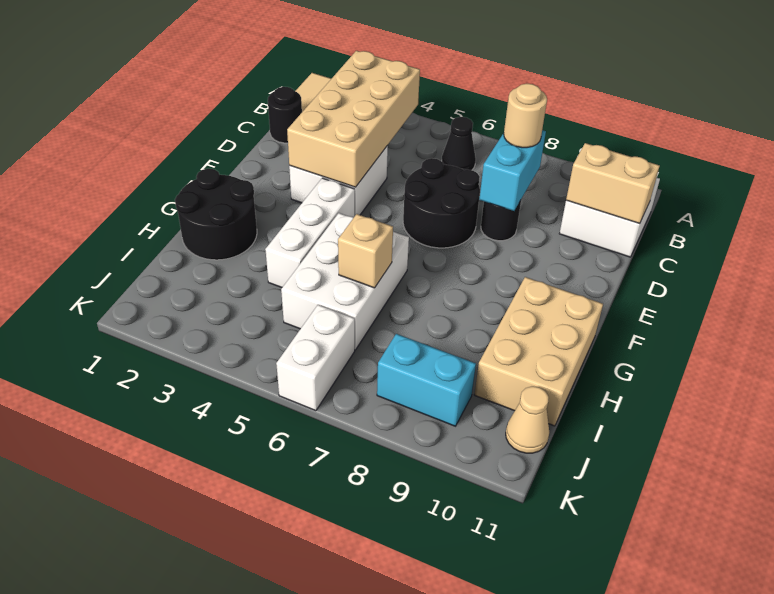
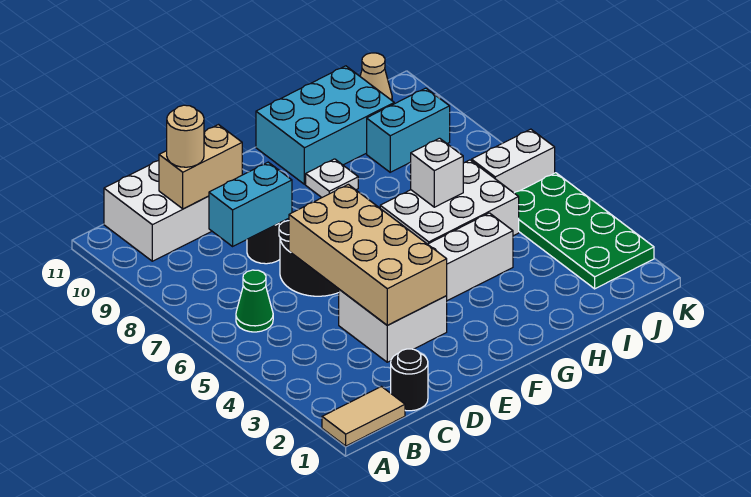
tan brick B3:E4 level 2 -> tan brick D3:E6 level 2
black cone B6 level 1 -> green cone B6 level 1
tan round brick C8 level 3 -> tan round brick C10 level 3
tan brick C10:C11 level 2 -> tan brick C10:D10 level 2
black round brick G1:H2 level 1 -> none
none -> white plate G9 level 1
tan brick G10:I11 level 1 -> cyan brick G10:I11 level 1
tan brick H6 level 2 -> white brick H6 level 2
none -> green plate J2:K5 level 1
cyan brick J8:J9 level 1 -> cyan brick I9:J9 level 1

